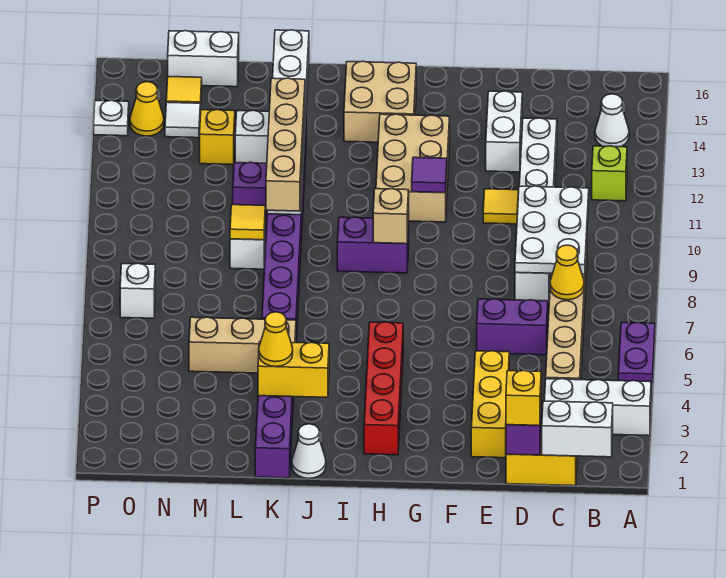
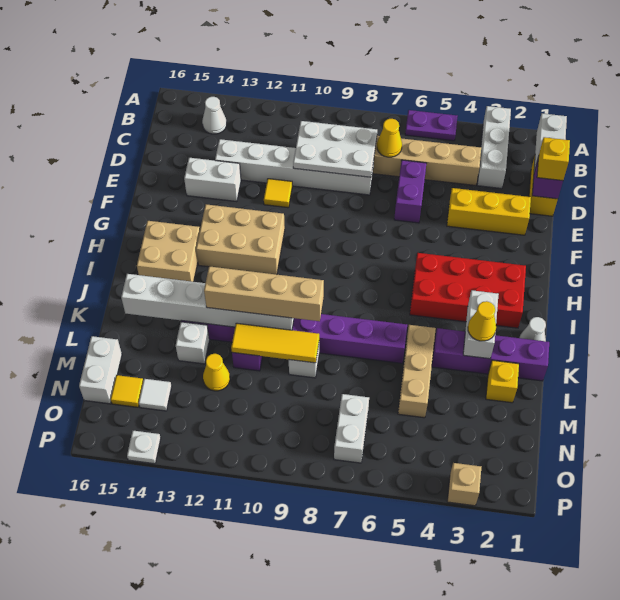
lime brick B12 level 1 -> none
purple tile G11 level 2 -> none
red brick H2:H5 level 1 -> red brick H2:I5 level 1
purple brick H9:I9 level 1 -> none
tan brick H9 level 2 -> tan brick P3 level 1
yellow brick J3:K3 level 2 -> white brick J3:K3 level 2
yellow tile L9 level 2 -> yellow tile L9:L11 level 2
yellow brick M13 level 1 -> yellow brick L2 level 1
white brick O7 level 1 -> white brick N7:O7 level 1
yellow cone O14 level 1 -> yellow cone M12 level 1

